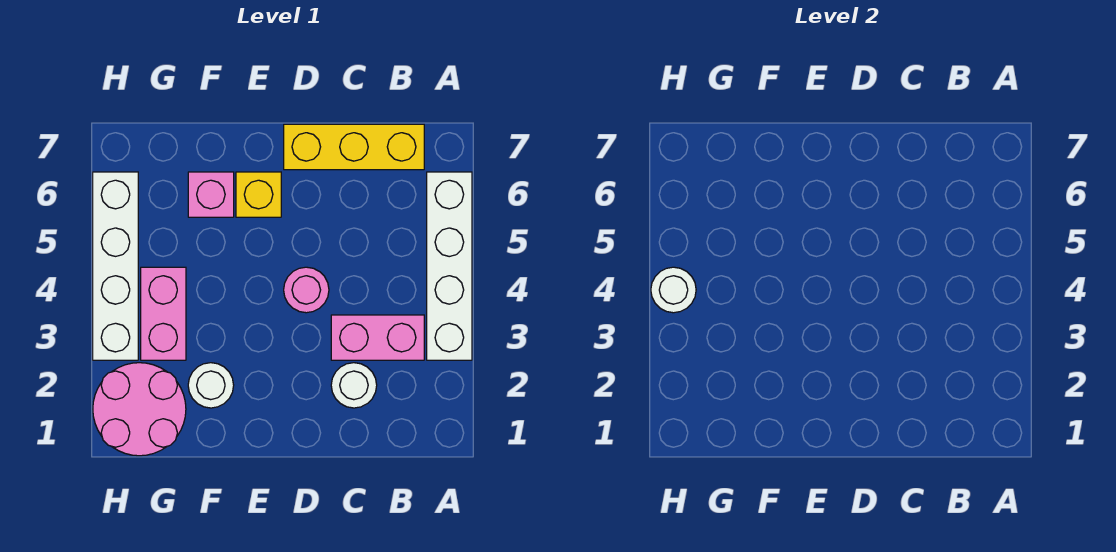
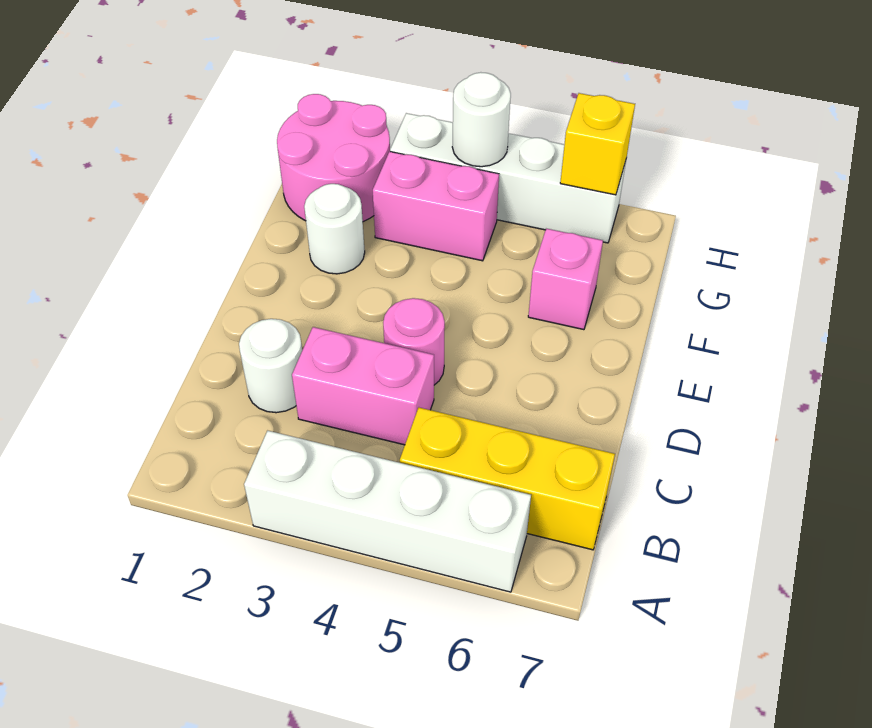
pink brick B3:C3 level 1 -> pink brick C3:C4 level 1
yellow brick B7:D7 level 1 -> yellow brick B5:B7 level 1
yellow brick E6 level 1 -> yellow brick H6 level 2

